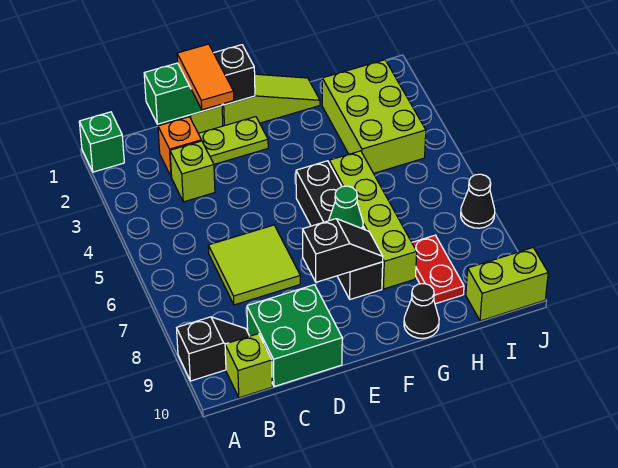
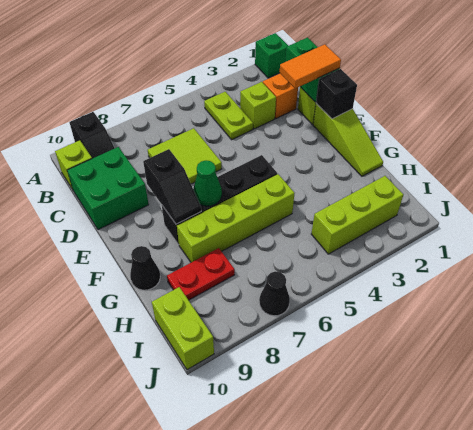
lime plate D2:E2 level 1 -> lime plate B4:C4 level 1
lime brick H2:I4 level 1 -> lime brick I2:I4 level 1

